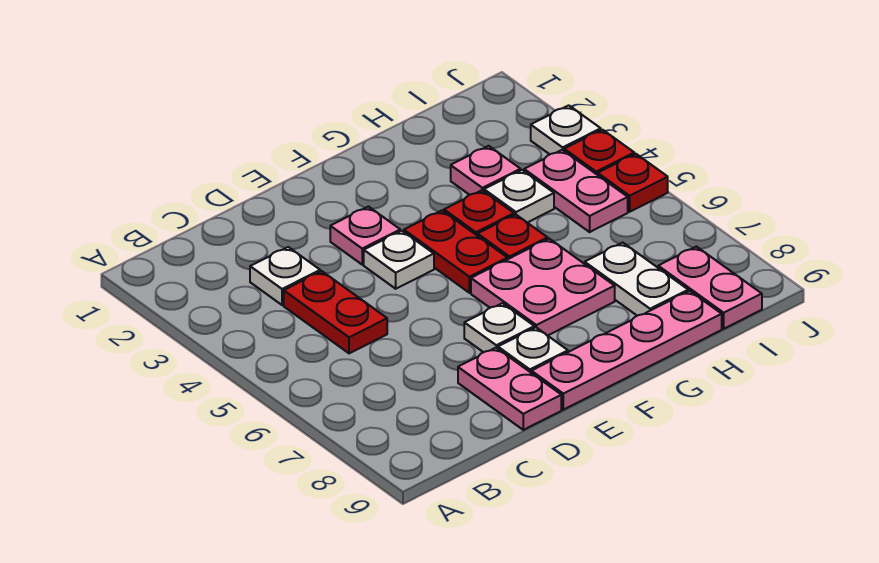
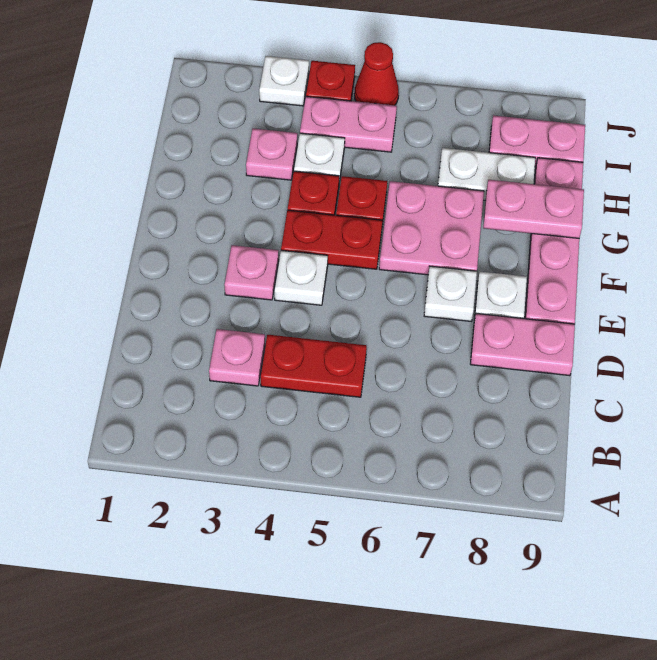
white plate C3 level 1 -> pink plate C3 level 1
none -> pink plate G8:G9 level 2
red plate J5 level 1 -> red cone J5 level 1

